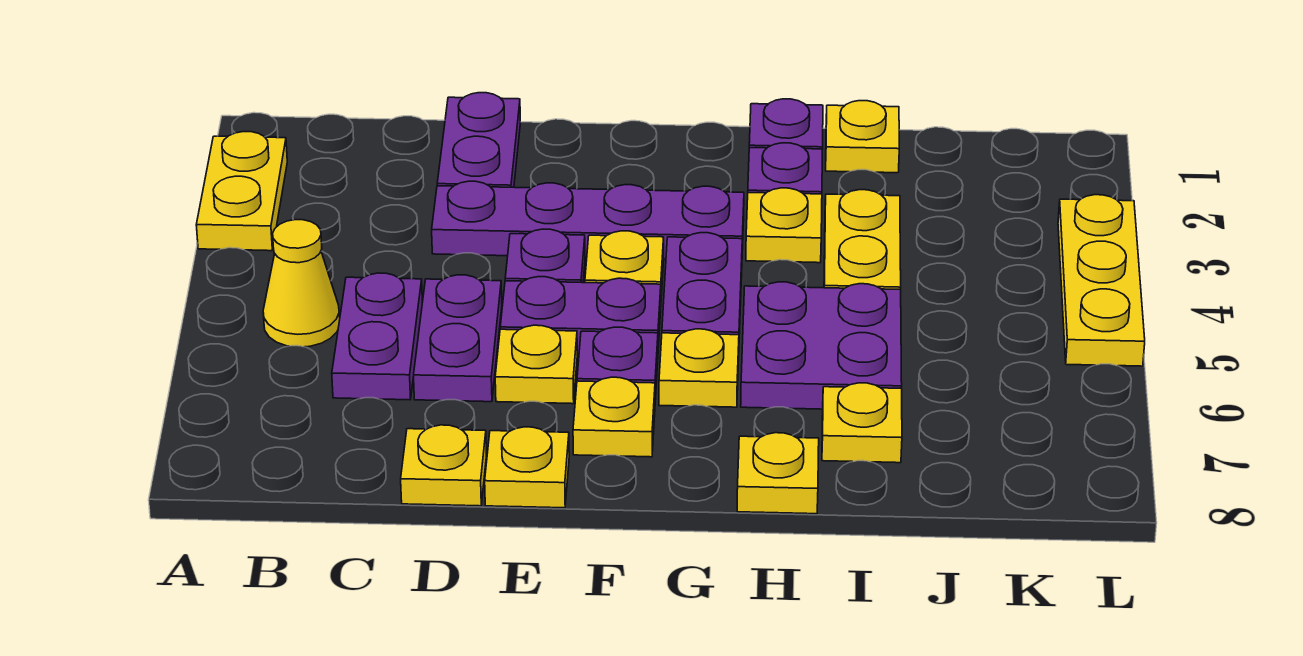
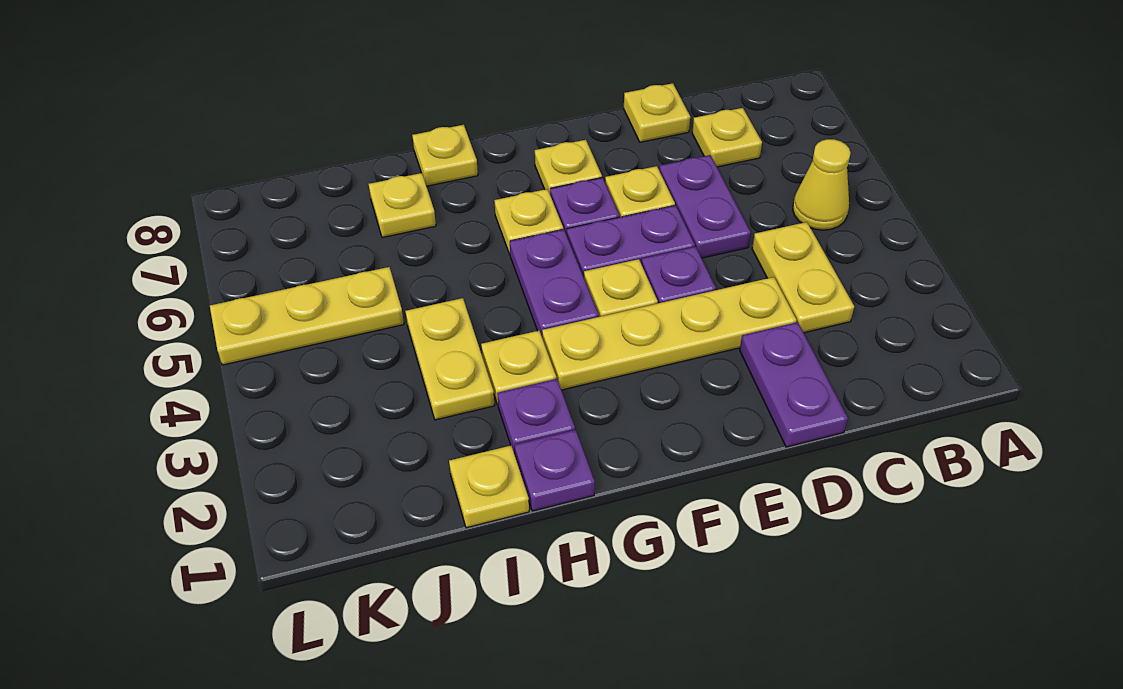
yellow plate A2:A3 level 1 -> yellow plate C3:C4 level 1
purple plate C5:C6 level 1 -> none
purple plate D3:G3 level 1 -> yellow plate D3:G3 level 1
yellow plate E8 level 1 -> yellow plate C7 level 1
purple plate H5:I6 level 1 -> none
yellow plate L3:L5 level 1 -> yellow plate J5:L5 level 1

